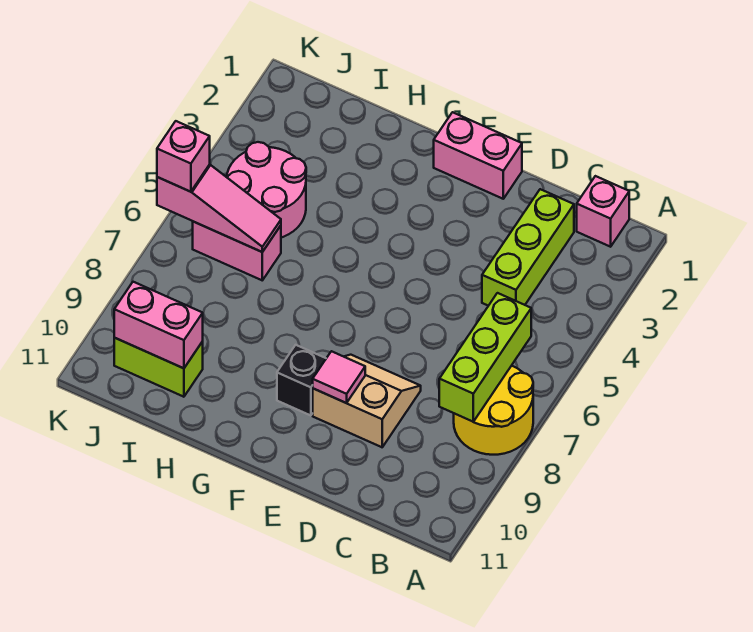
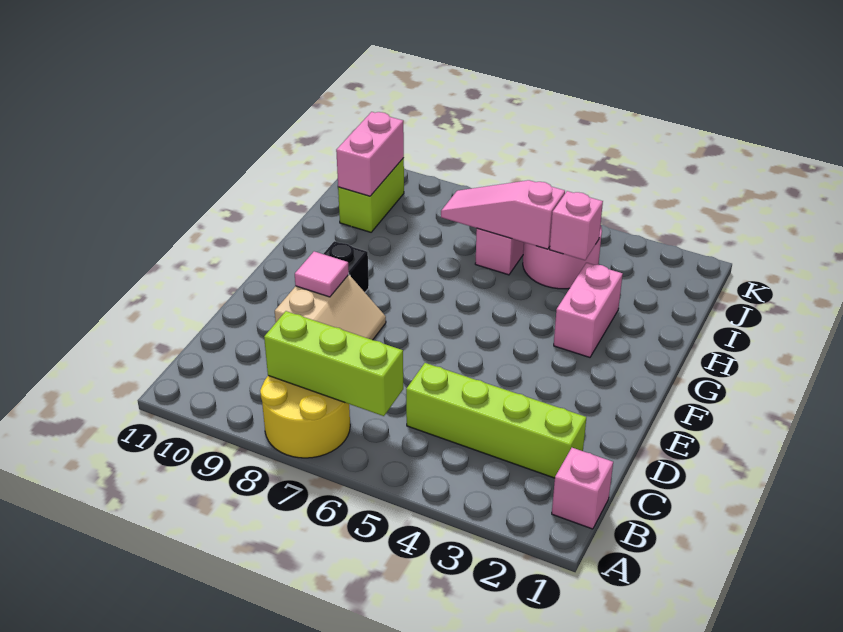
lime brick C2:C4 level 1 -> lime brick C2:C5 level 1
pink brick E1:F1 level 1 -> pink brick G3:H3 level 1
pink slope I6:K6 level 2 top K -> pink slope I5:I7 level 2 top 5
pink brick K6 level 3 -> pink brick I4 level 2

